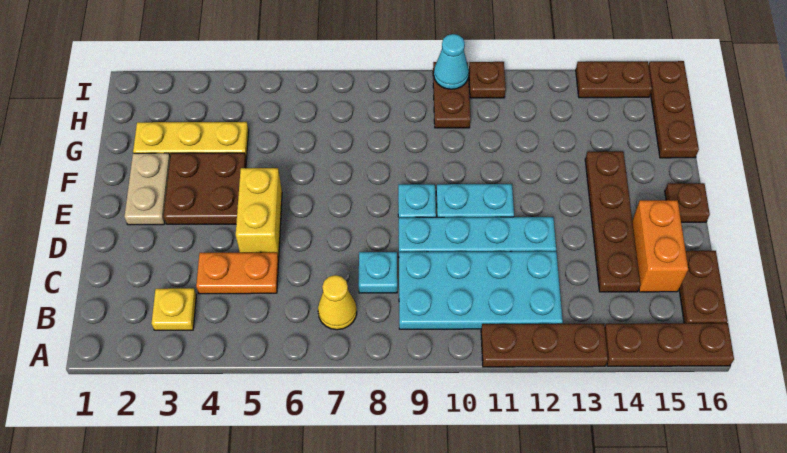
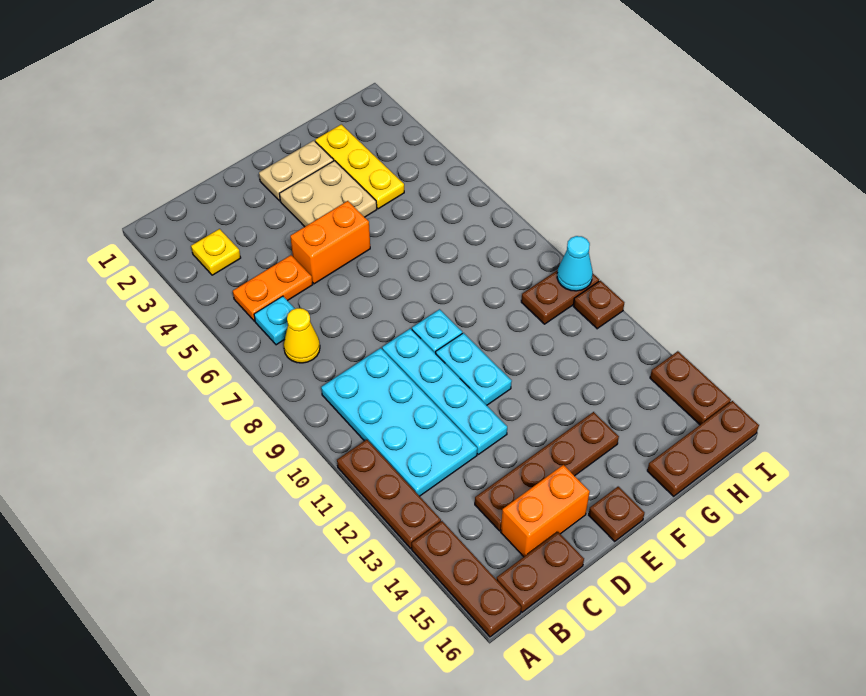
orange plate C4:C5 level 1 -> orange plate B5:C5 level 1
cyan plate C8 level 1 -> cyan plate B6 level 1
yellow brick D5:E5 level 1 -> orange brick D5:E5 level 1
brown plate E3:F4 level 1 -> tan plate E3:F4 level 1

